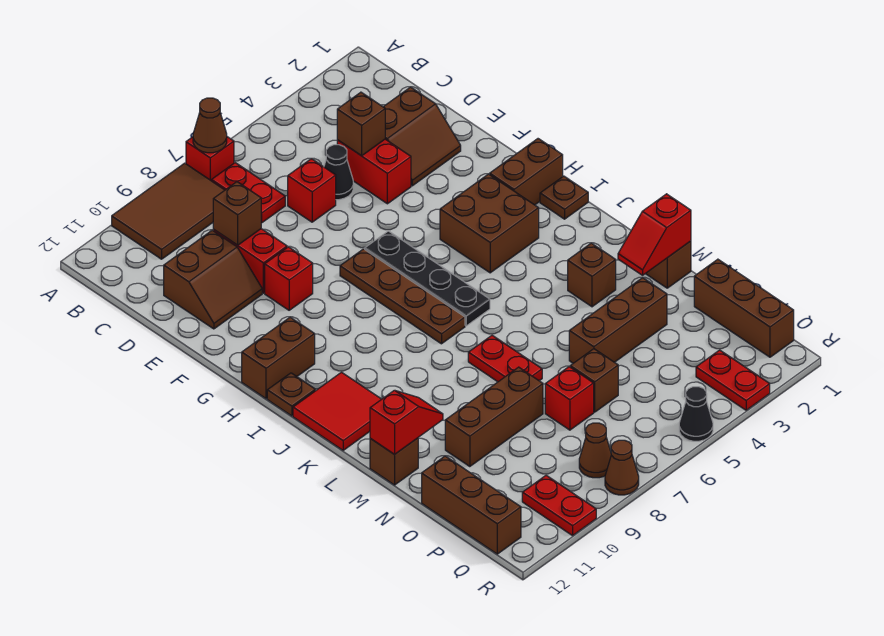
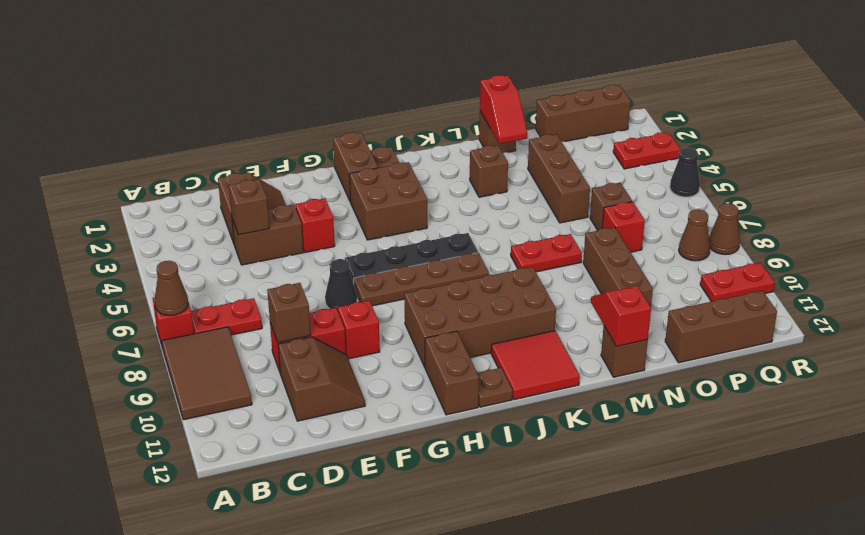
red brick D4:E4 level 1 -> brown brick D4:E4 level 1
black cone D5 level 1 -> black cone F7 level 1
red brick D6 level 1 -> red brick F4 level 1
none -> brown brick H9:K10 level 1

